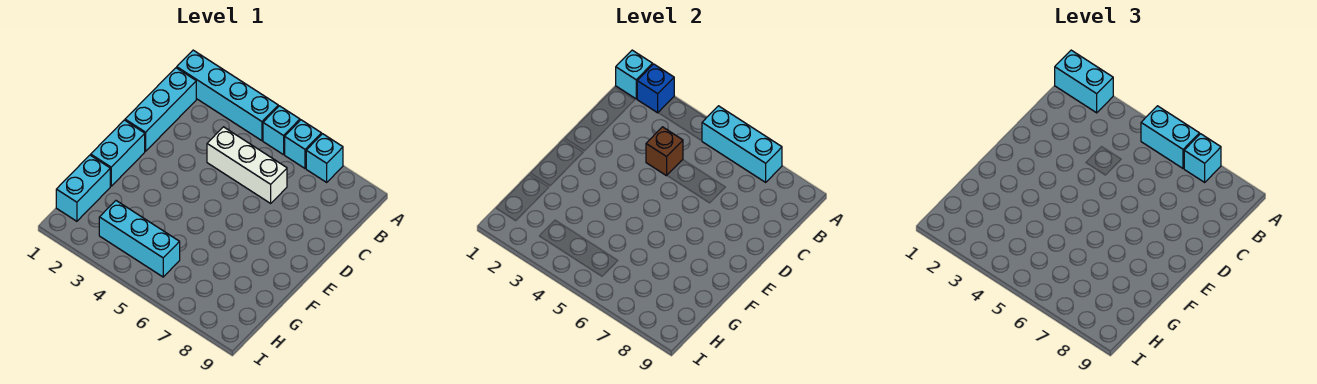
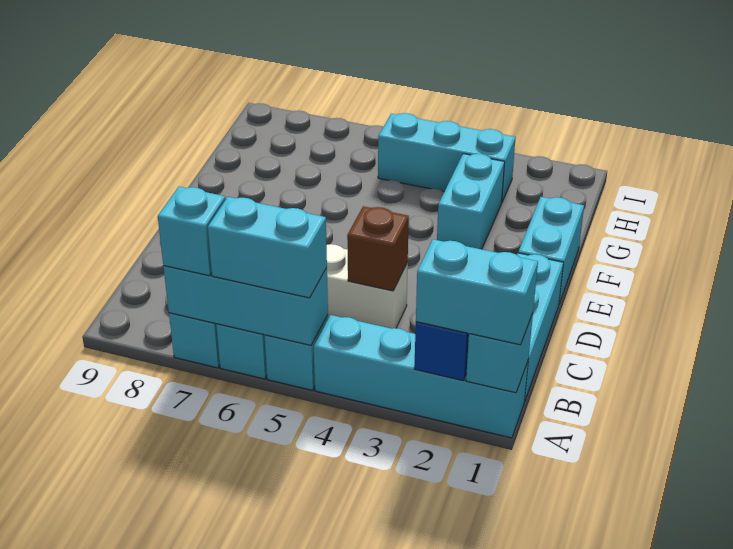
cyan brick G1:H1 level 1 -> cyan brick F3:G3 level 1

